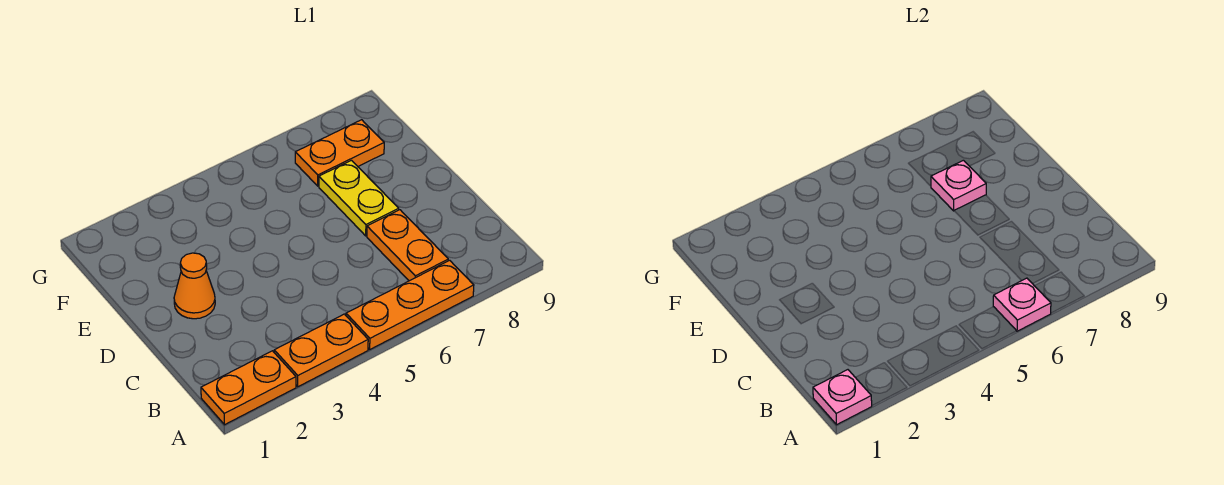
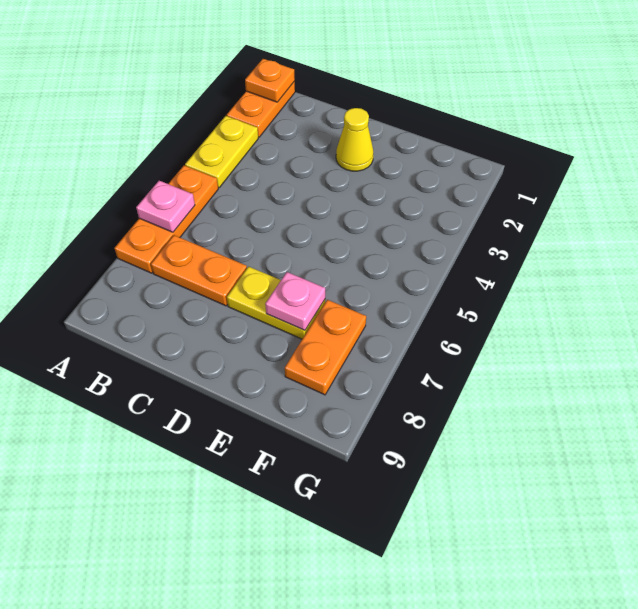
pink plate A1 level 2 -> orange plate A1 level 2
orange plate A3:A4 level 1 -> yellow plate A3:A4 level 1
orange cone D2 level 1 -> yellow cone D2 level 1

